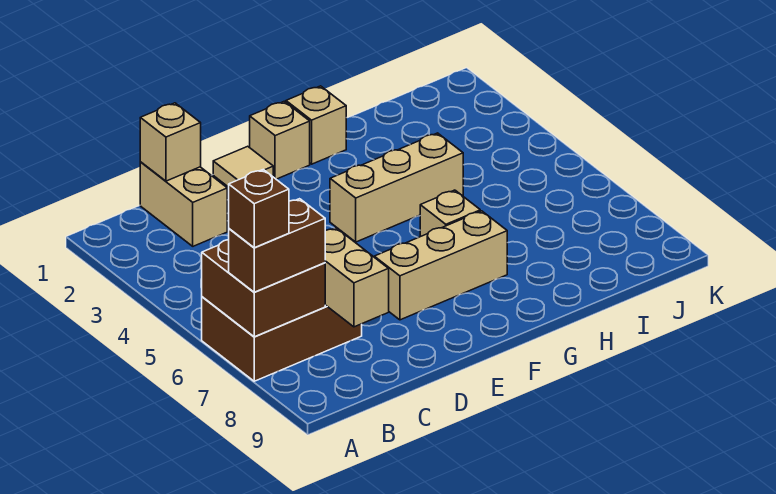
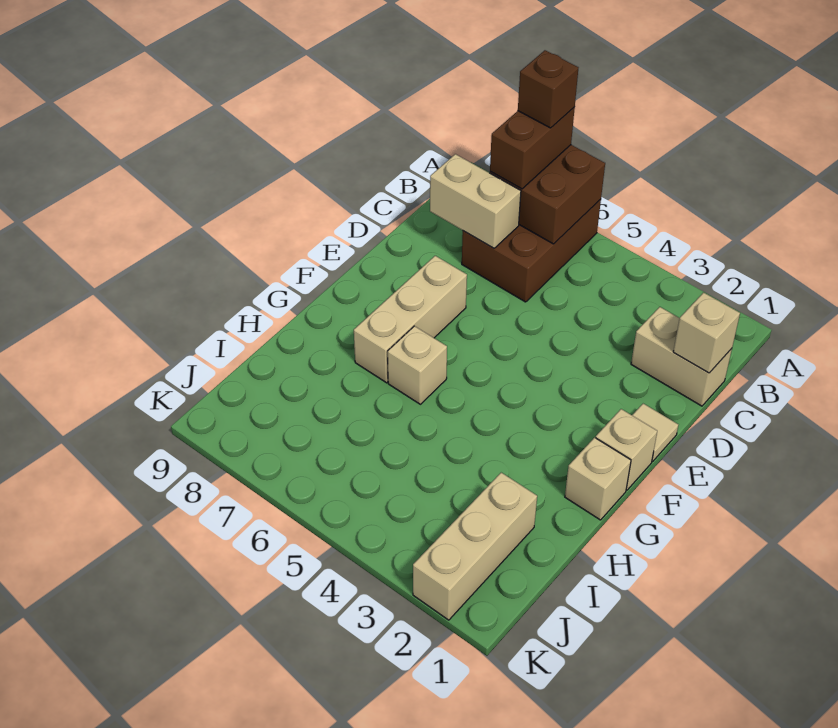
tan brick F4:H4 level 1 -> tan brick I2:K2 level 1

